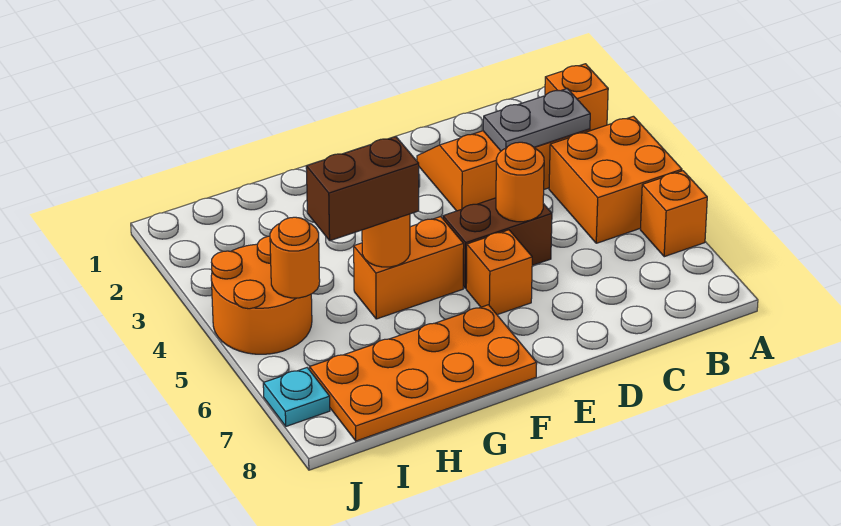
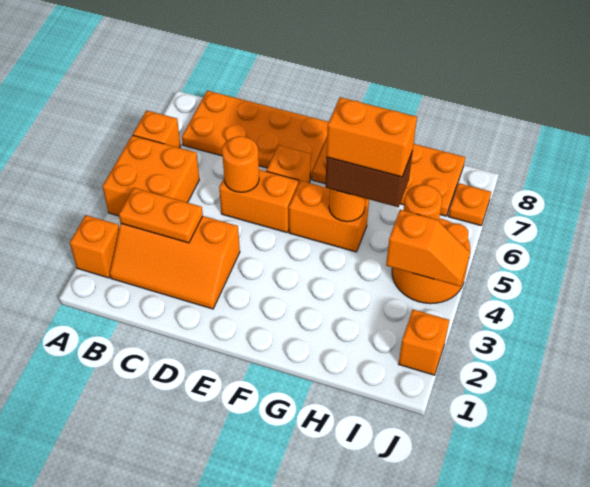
grey plate B3:C3 level 2 -> orange plate B3:C3 level 2
none -> orange plate B7:E8 level 1
brown brick D5:E5 level 1 -> orange brick D5:E5 level 1
none -> orange brick G5:H5 level 4
none -> orange slope I4:J4 level 2 top I
none -> orange brick J2 level 1
cyan plate J7 level 1 -> orange plate J7 level 1

